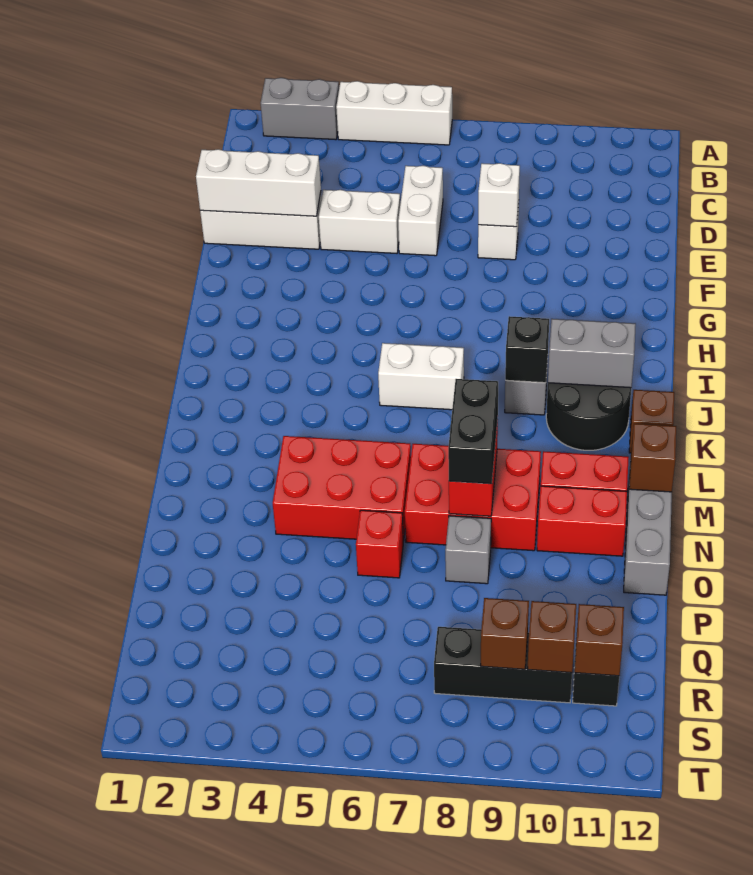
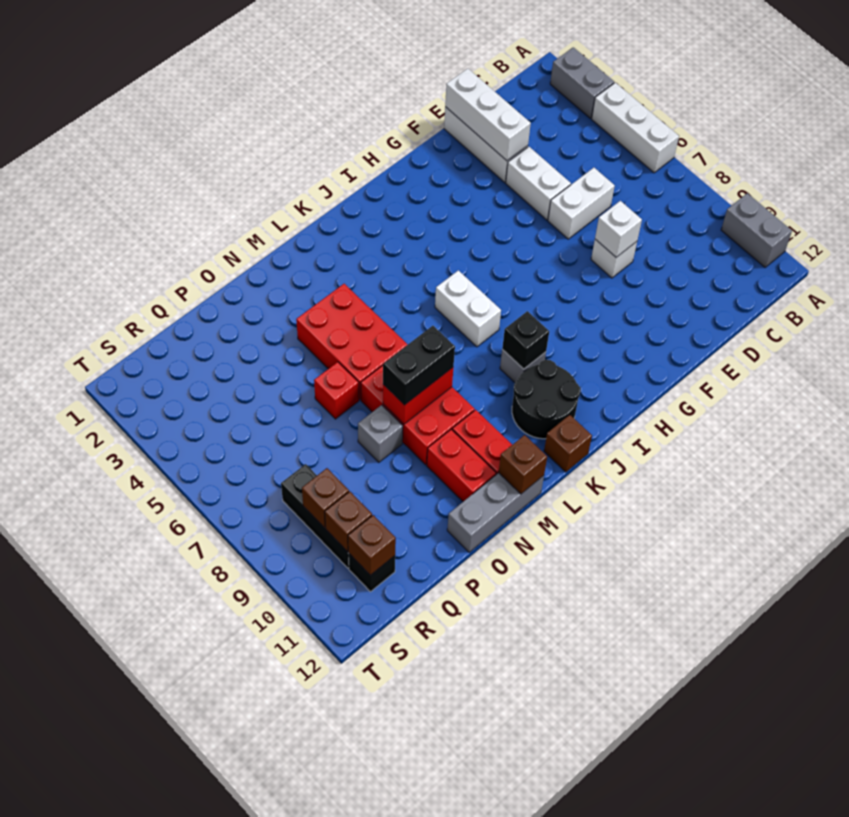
grey brick J10:J11 level 2 -> grey brick A10:A11 level 1

